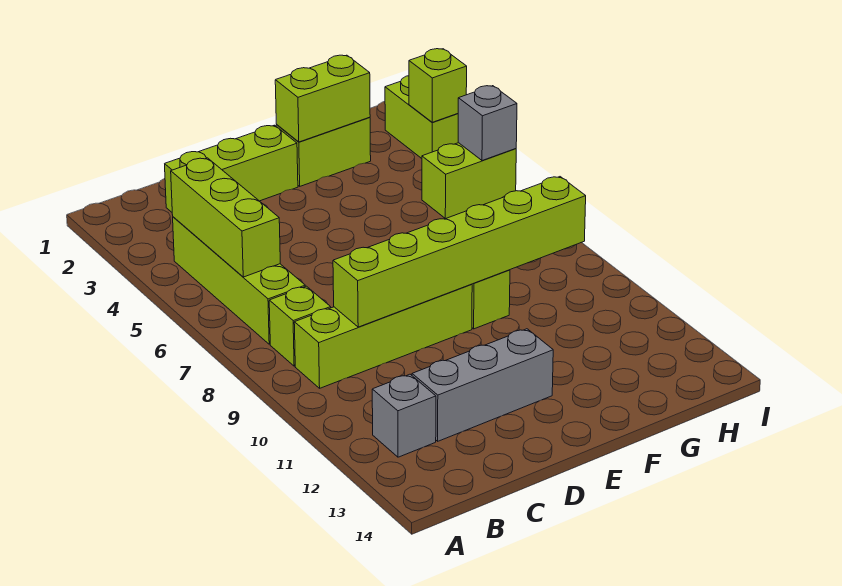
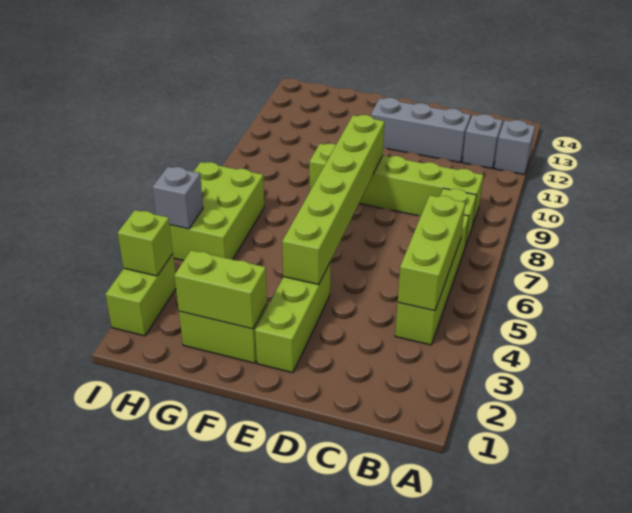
none -> grey brick A12 level 1
lime brick C2:E2 level 1 -> lime brick E2:E4 level 1
lime brick C9:H9 level 2 -> lime brick E4:E9 level 2
lime brick H5:I5 level 1 -> lime brick H5:I7 level 1

